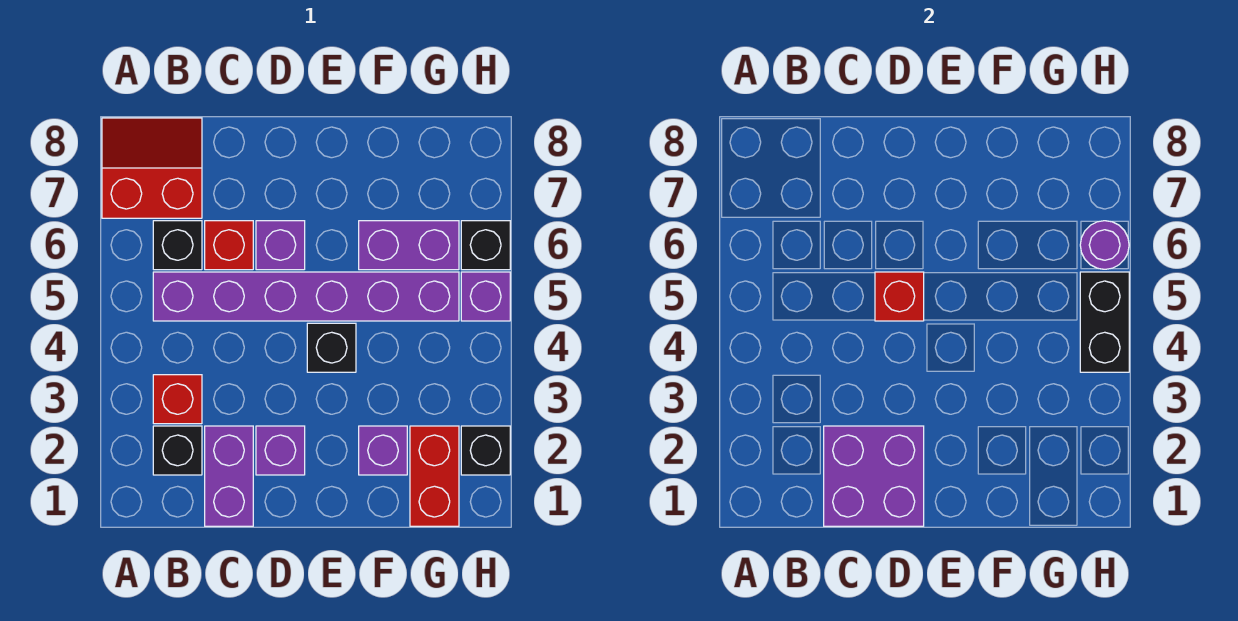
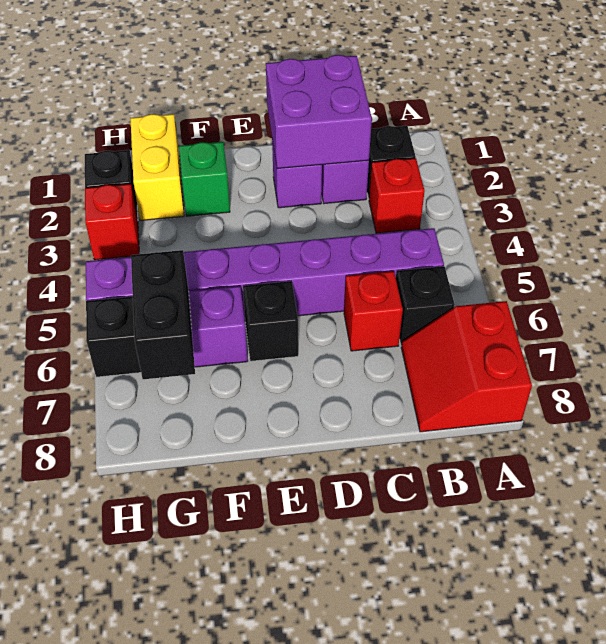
red slope A7:B8 level 1 top 7 -> red slope A7:B8 level 1 top A
red brick D5 level 2 -> red brick H3 level 1
purple brick D6 level 1 -> none
black brick E4 level 1 -> black brick E6 level 1
purple brick F2 level 1 -> green brick F2 level 1
red brick G1:G2 level 1 -> yellow brick G1:G2 level 1
black brick H4:H5 level 2 -> black brick G6:G7 level 2
purple round brick H6 level 2 -> none

